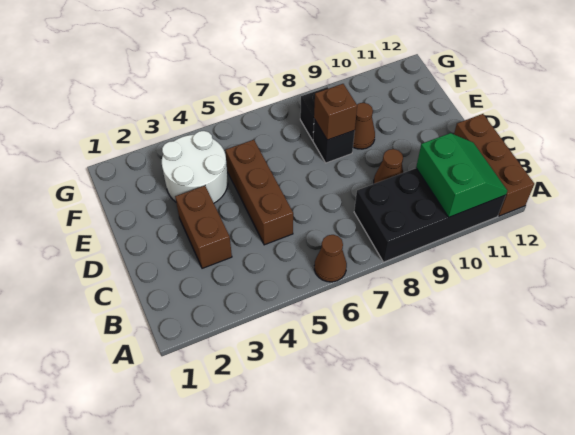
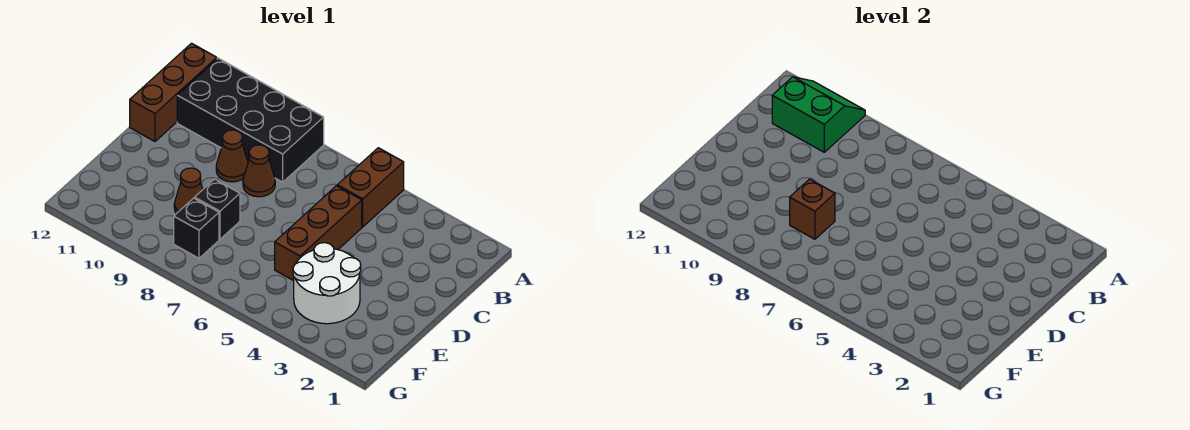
brown cone A6 level 1 -> brown cone C8 level 1
green slope A10:B11 level 2 top 10 -> green slope A10:B11 level 2 top B
brown brick C3:D3 level 1 -> brown brick A5:B5 level 1

